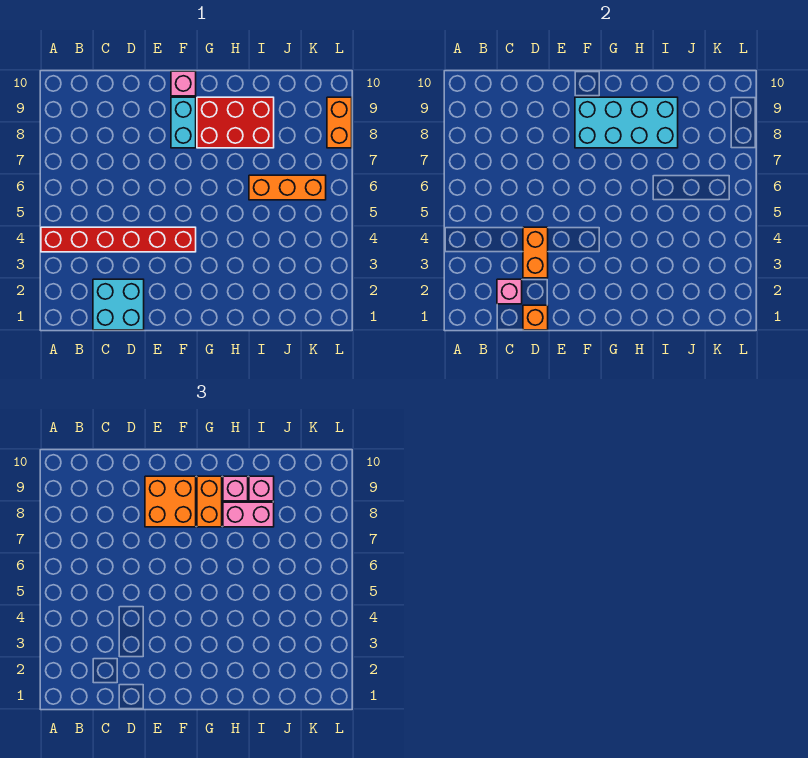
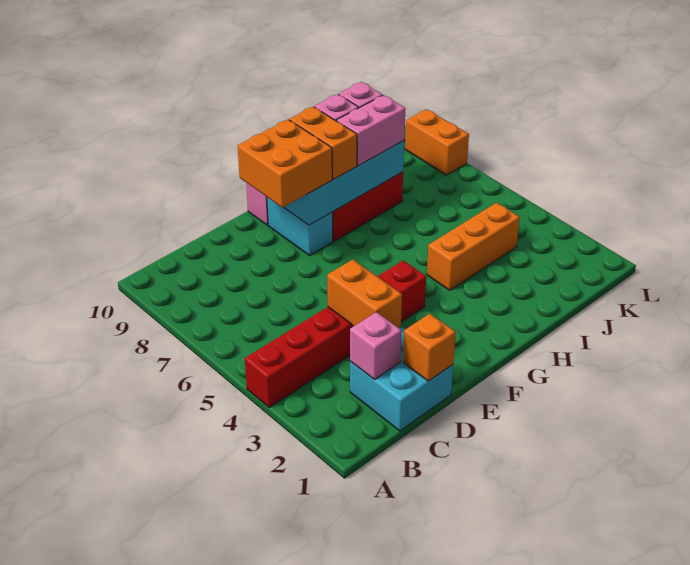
orange brick I6:K6 level 1 -> orange brick H4:J4 level 1

